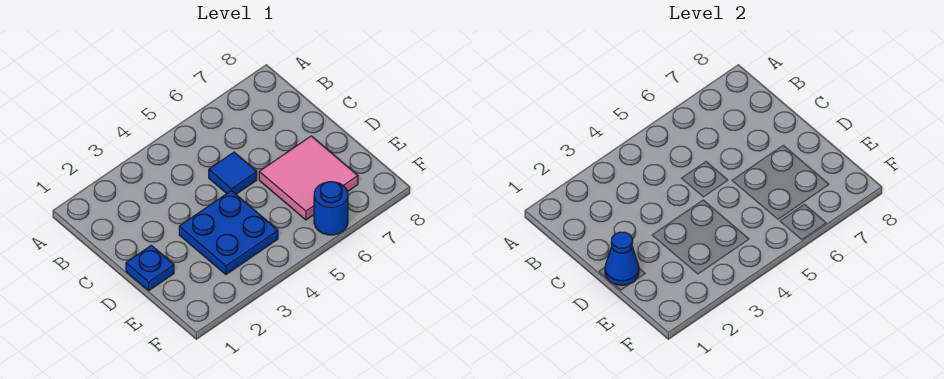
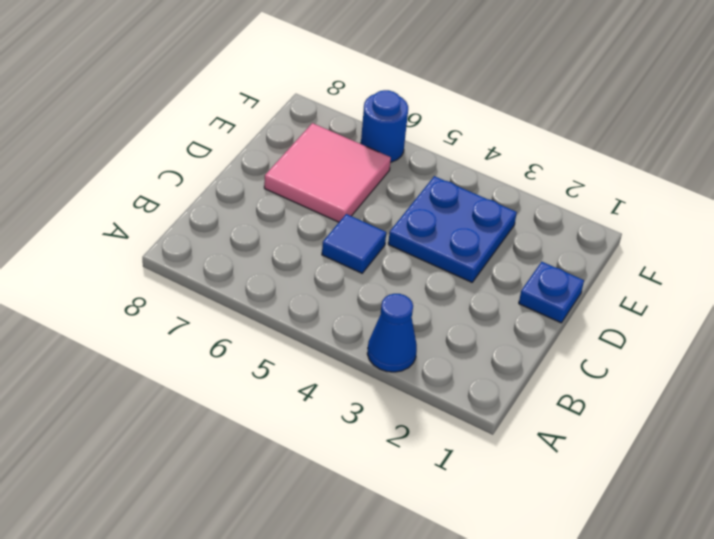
blue cone D1 level 2 -> blue cone A3 level 1

